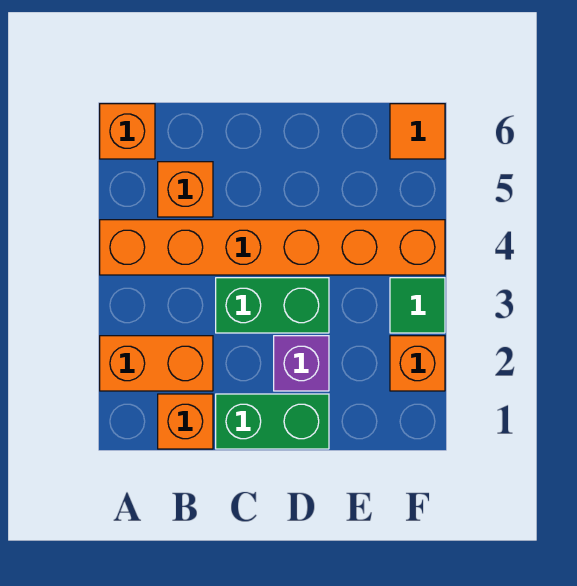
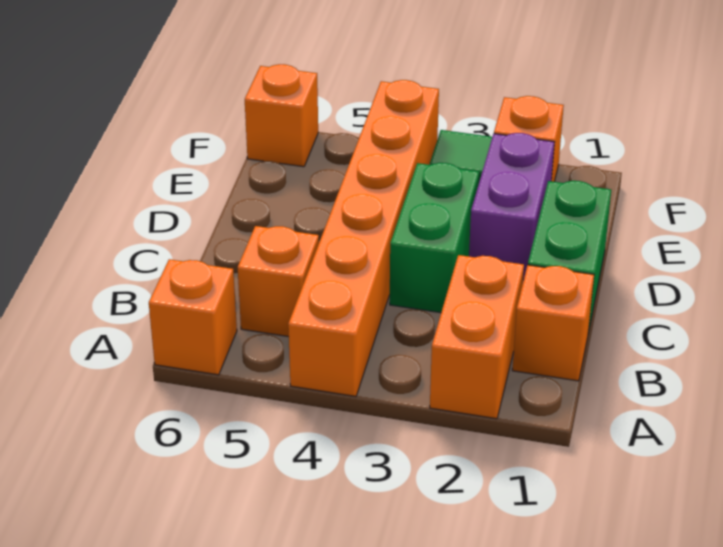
purple brick D2 level 1 -> purple brick D2:E2 level 1
orange tile F6 level 1 -> orange brick F6 level 1

